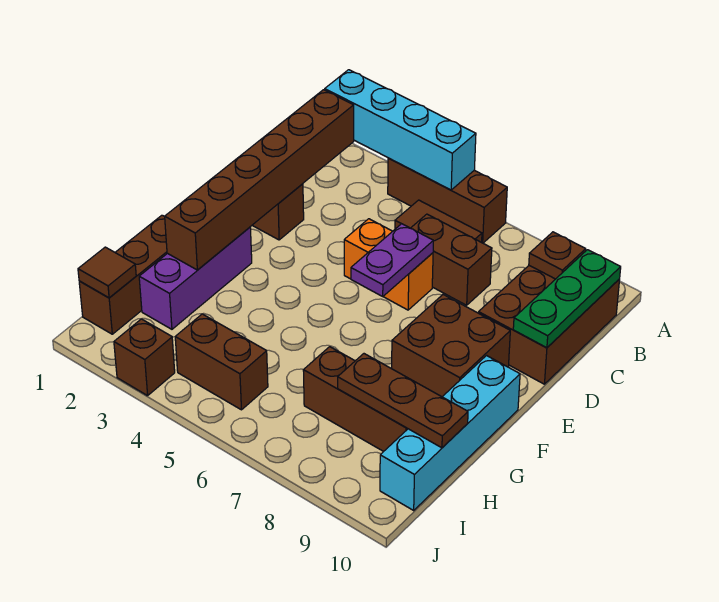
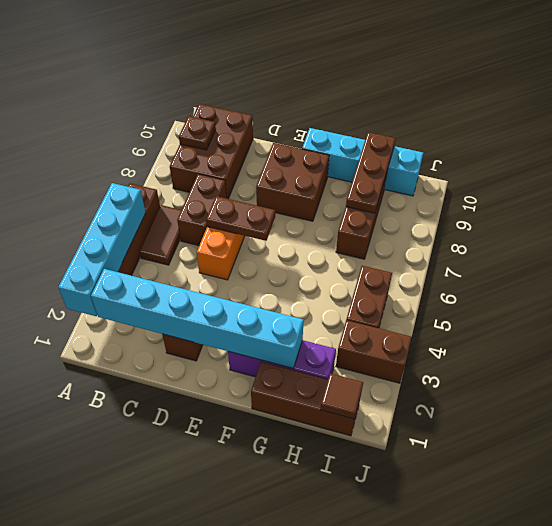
brown brick B2:G2 level 2 -> cyan brick B2:G2 level 2
brown brick B9:D10 level 1 -> brown brick B8:C10 level 1
green plate B10:D10 level 2 -> none
purple plate D6:E6 level 2 -> brown plate D6:E6 level 2
brown brick J3 level 1 -> brown brick I3:J3 level 1

